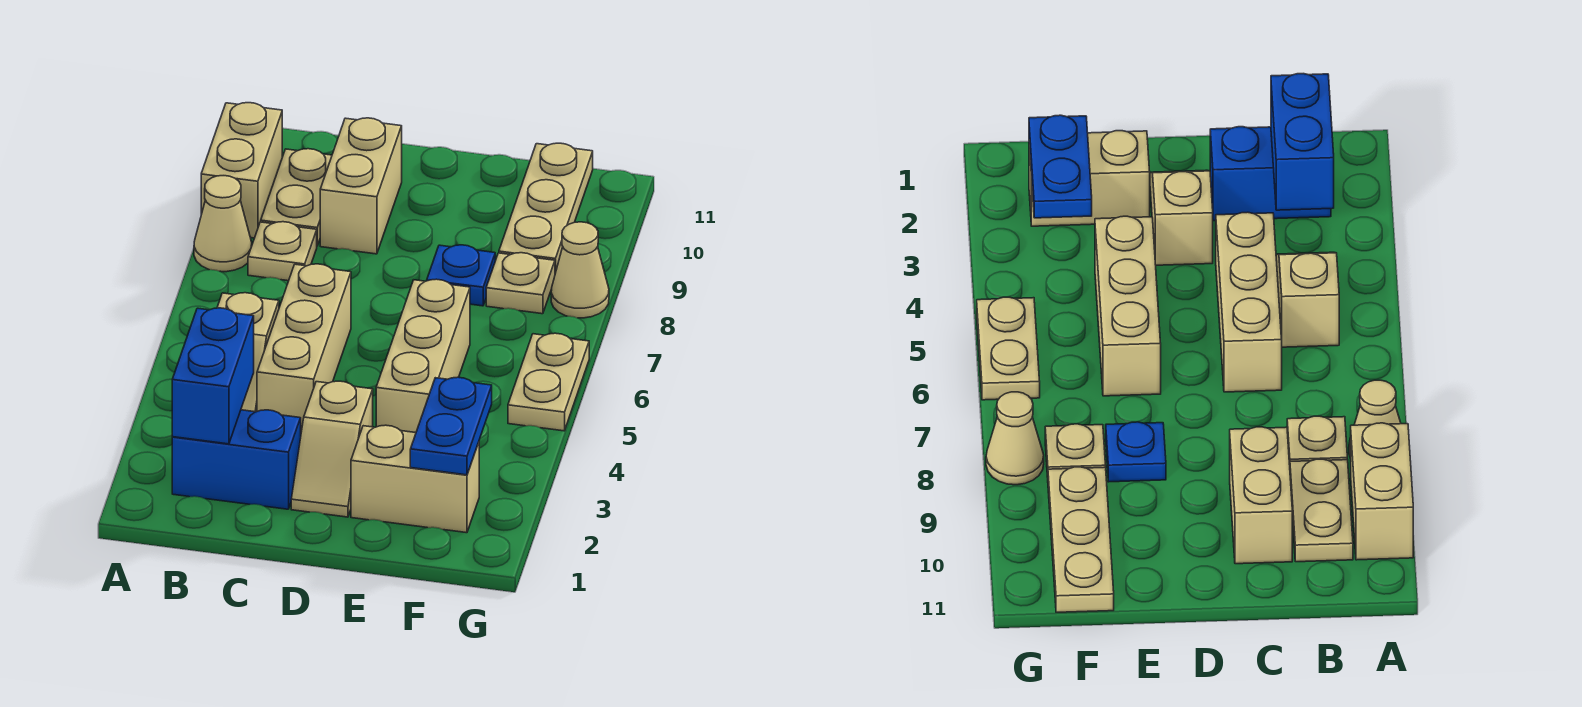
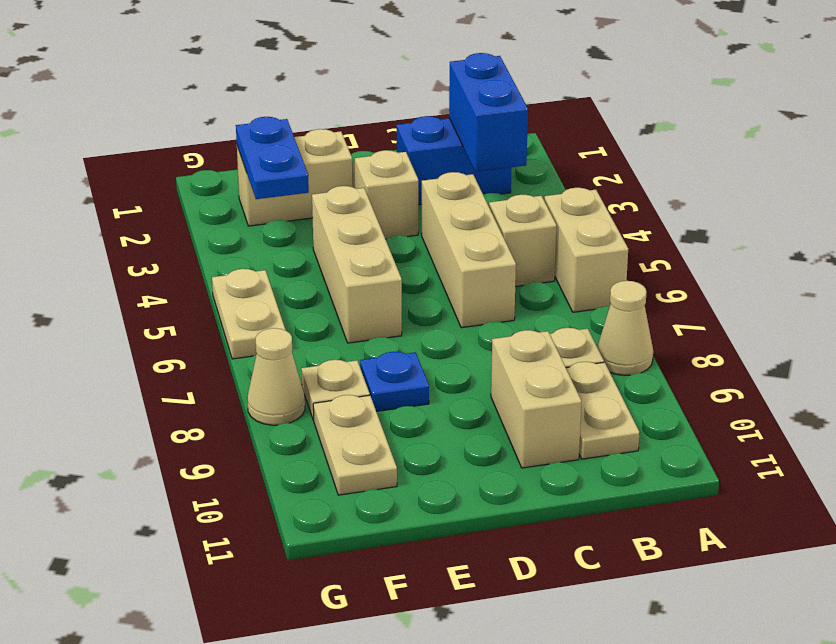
tan brick A9:A10 level 1 -> tan brick A5:A6 level 1
tan plate F9:F11 level 1 -> tan plate F9:F10 level 1

